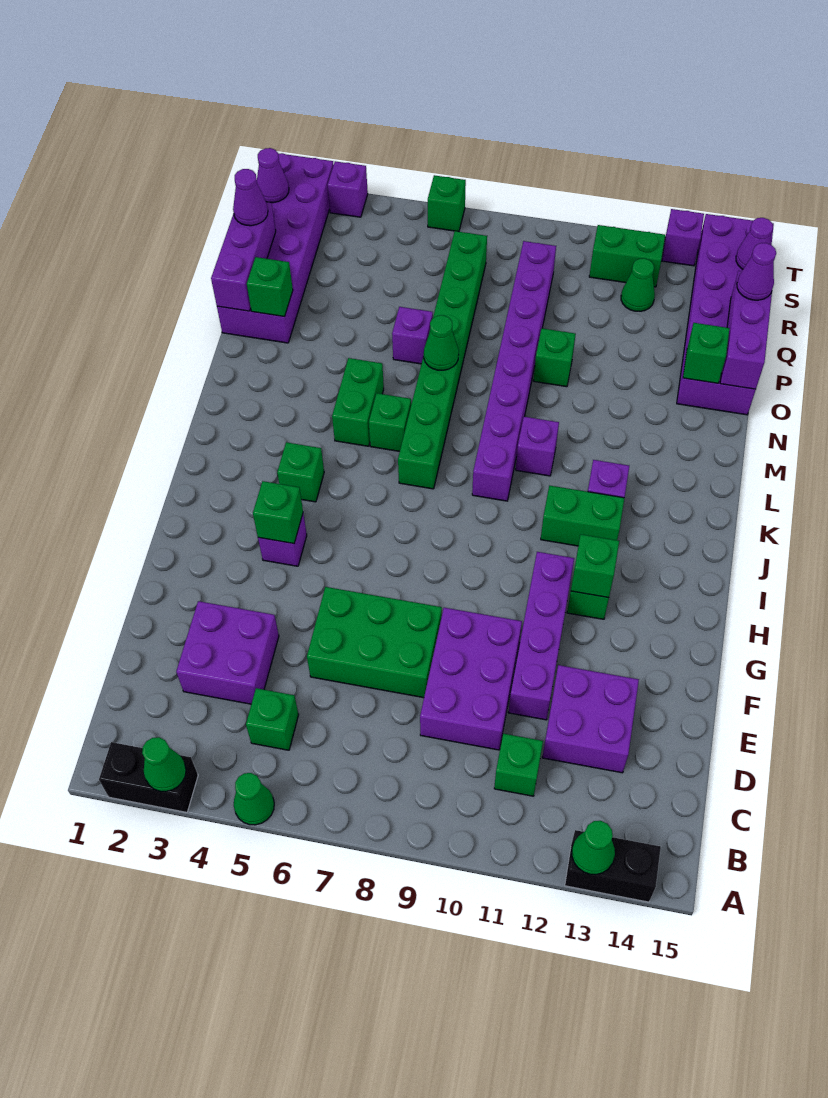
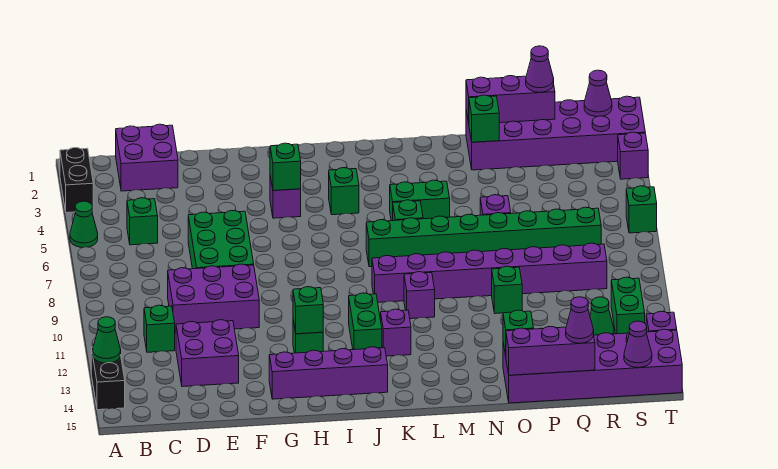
green cone A3 level 2 -> none
purple brick D3:E4 level 1 -> purple brick C1:D2 level 1
purple brick E11:H11 level 1 -> purple brick G14:J14 level 1
green cone N7 level 2 -> none

